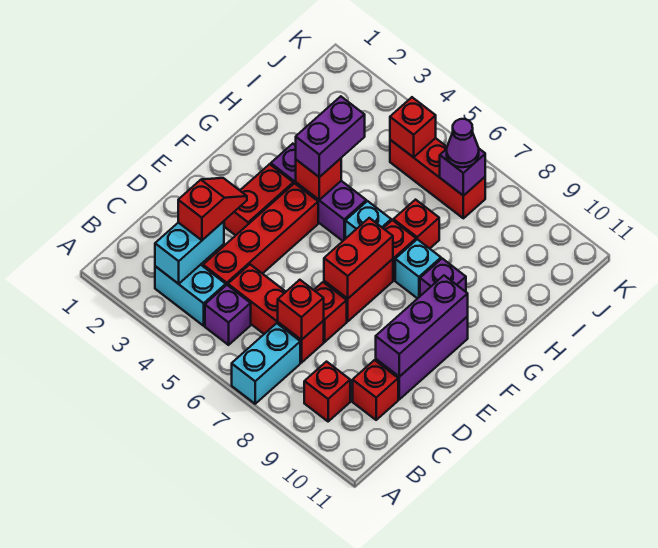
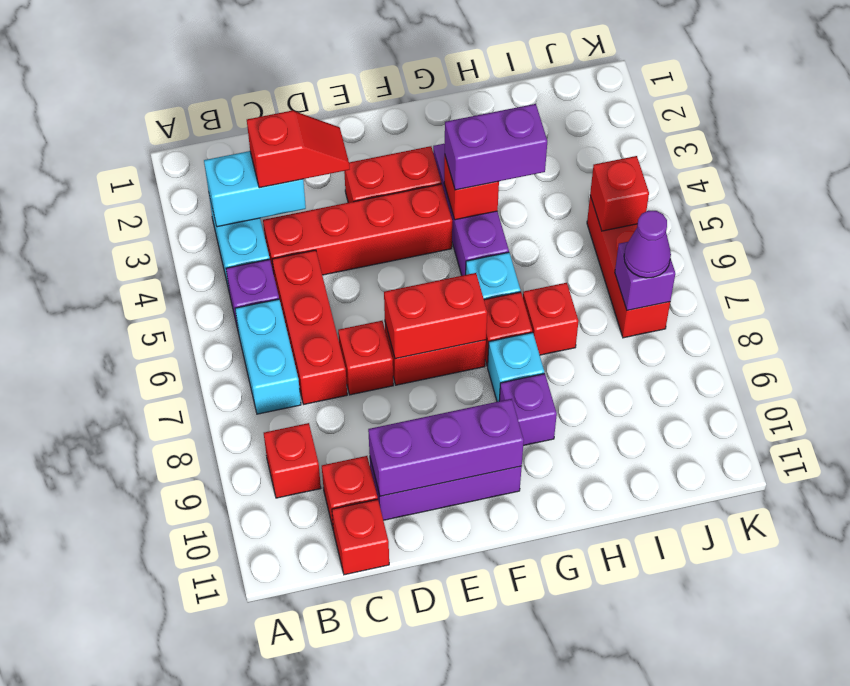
cyan brick A7:B7 level 1 -> cyan brick B6:B7 level 1
red brick C7 level 2 -> red brick C11 level 1

